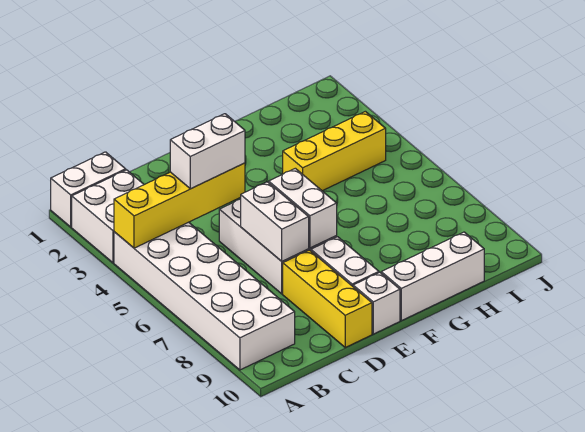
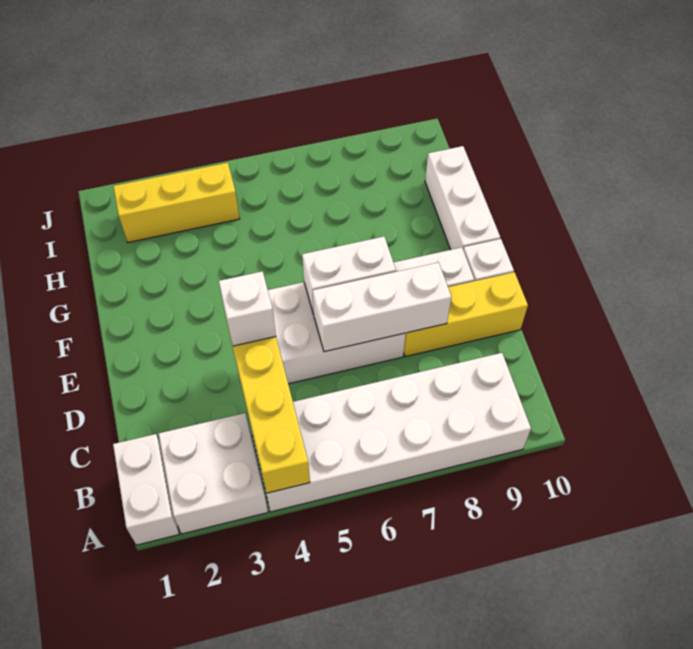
white brick C4:D4 level 3 -> white brick D4 level 3
white brick D6:D7 level 2 -> white brick D6:D8 level 2
yellow brick G4:I4 level 1 -> yellow brick I2:I4 level 1

